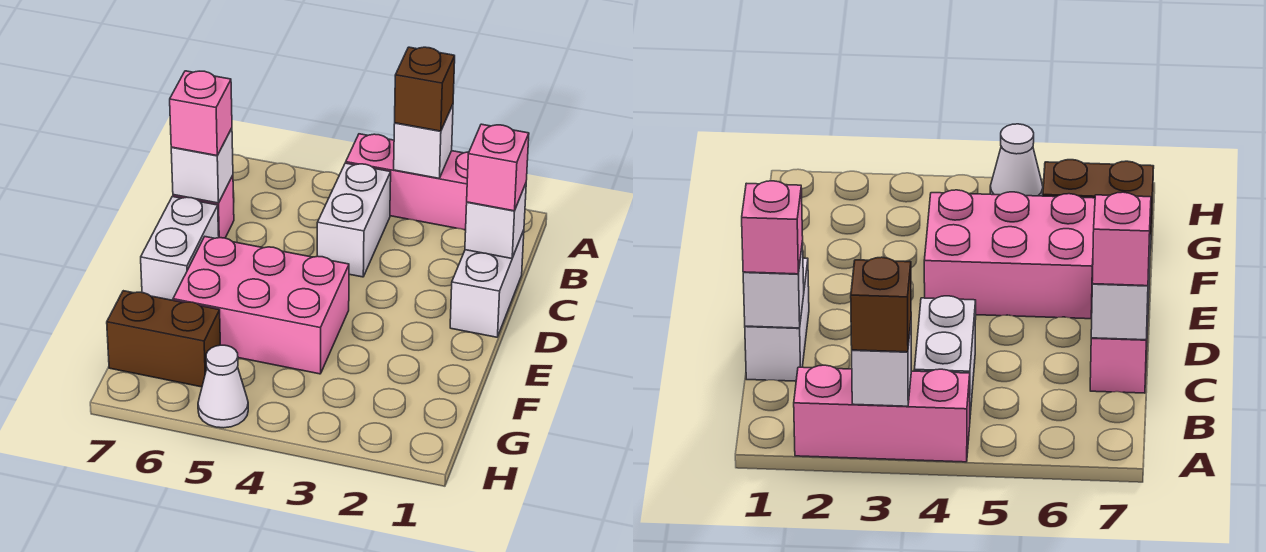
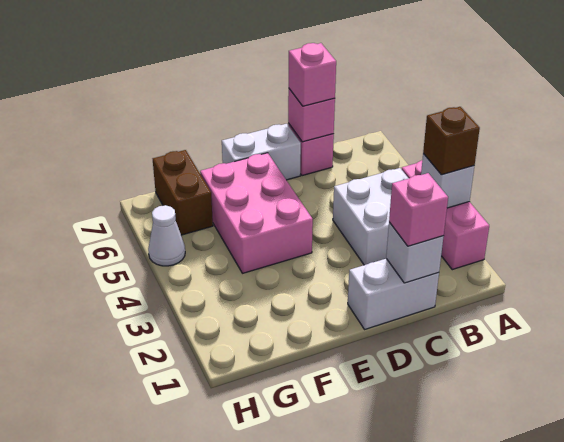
white brick B4:C4 level 1 -> white brick B3:C4 level 1
white brick C7 level 2 -> pink brick C7 level 2

